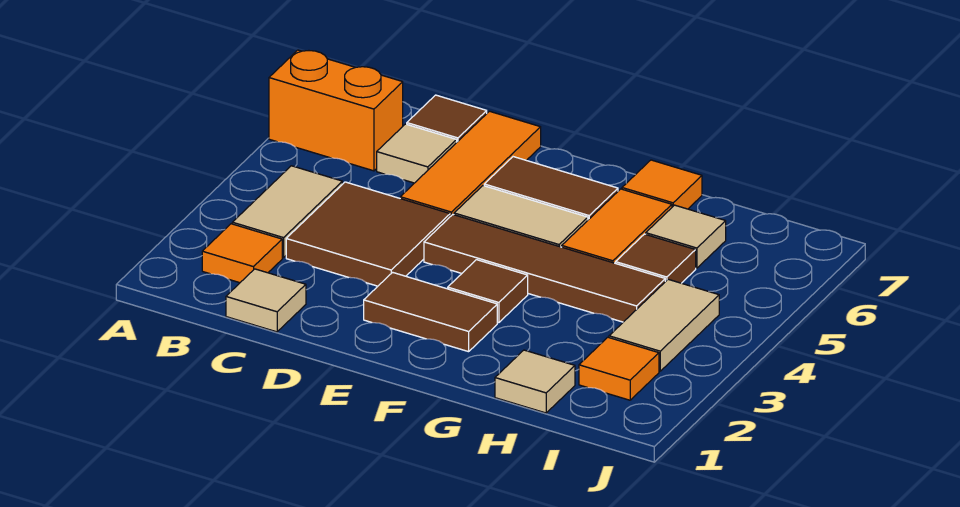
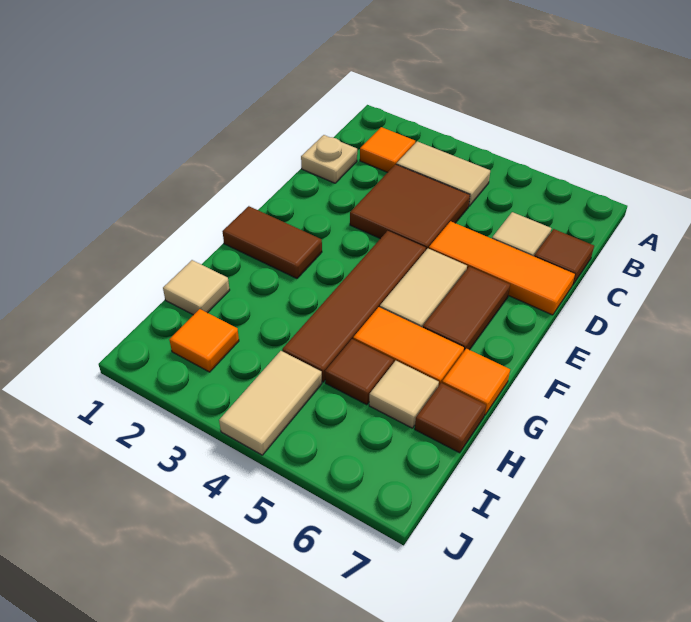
orange brick A6:B6 level 1 -> none
tan tile C1 level 1 -> tan plate C1 level 1
brown tile E2:F2 level 1 -> brown tile F1:F2 level 1
brown tile F3 level 1 -> brown tile H7 level 1
tan tile I3:I4 level 1 -> tan tile I4:J4 level 1

